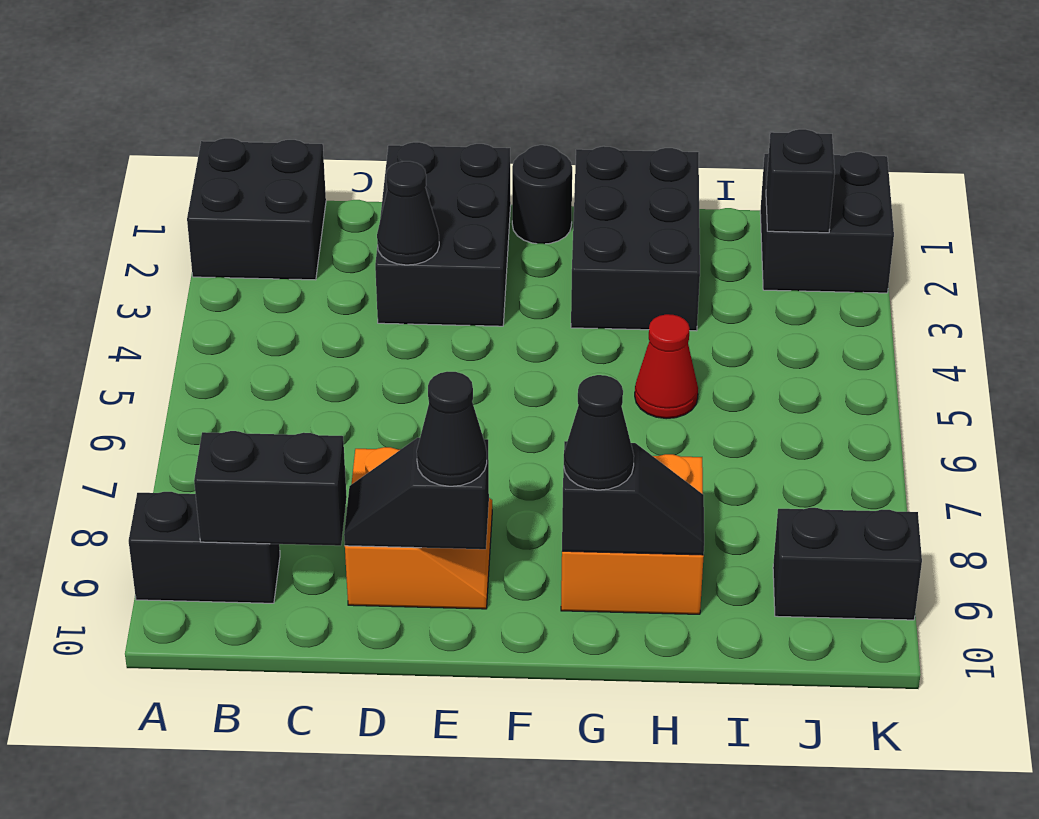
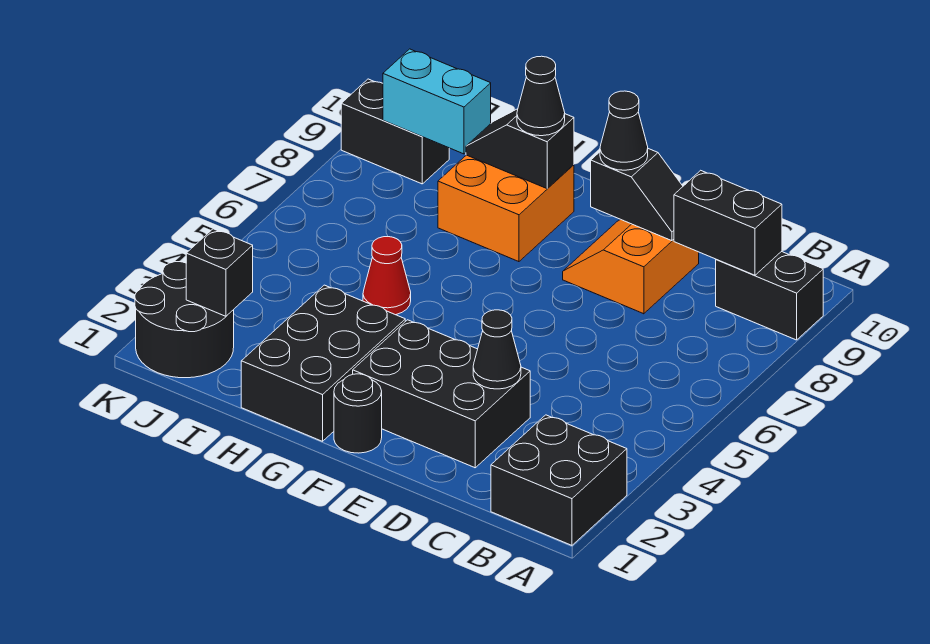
black brick D1:E3 level 1 -> black brick D2:F3 level 1
none -> cyan brick I9:J9 level 2
black brick J1:K2 level 1 -> black round brick J1:K2 level 1

